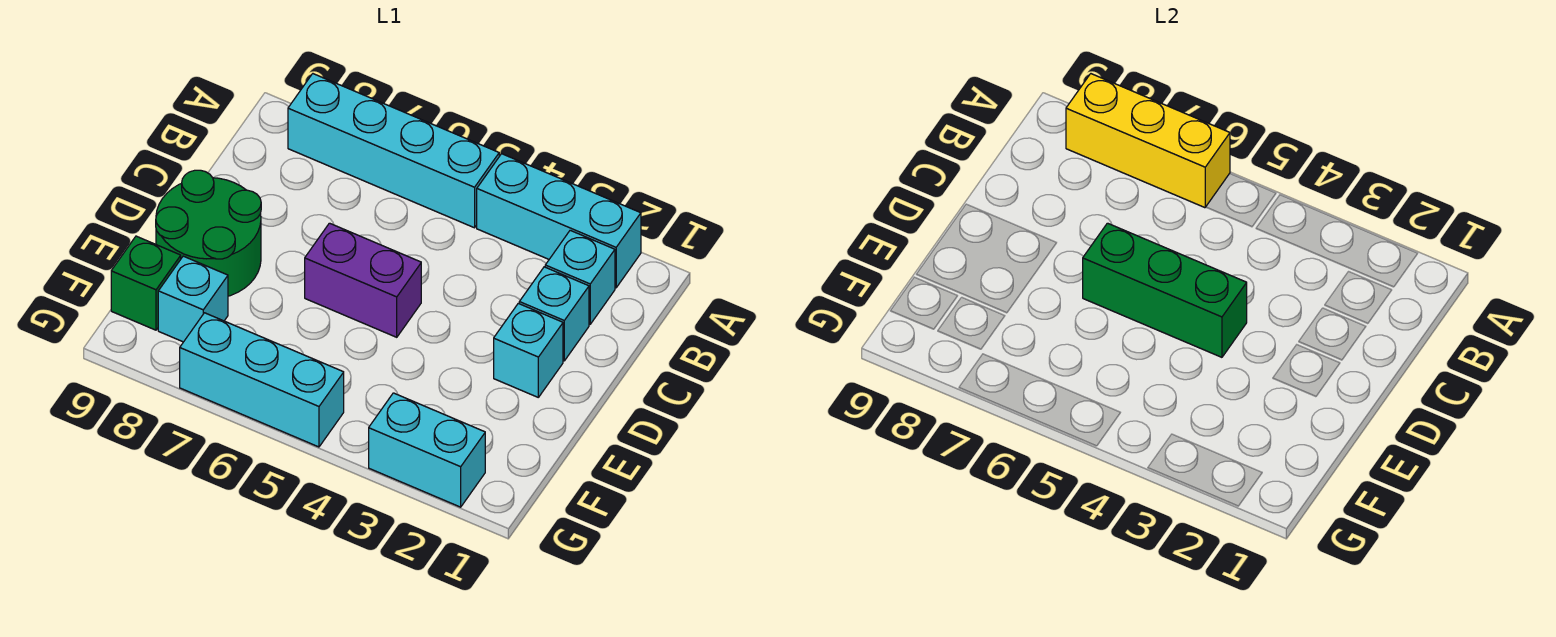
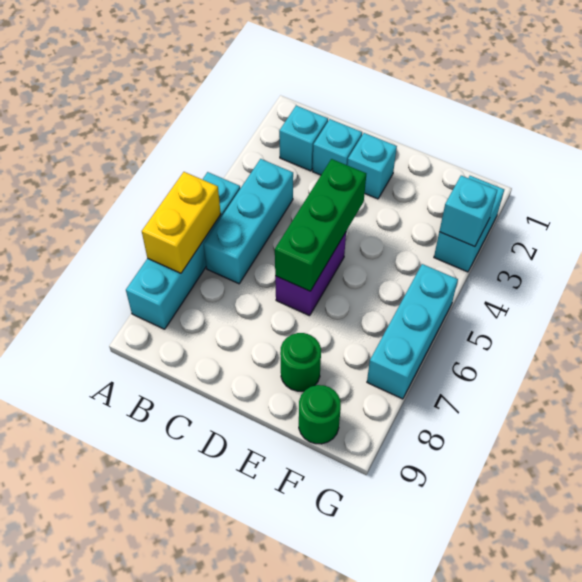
cyan brick A2:A4 level 1 -> cyan brick B4:B6 level 1
yellow brick A6:A8 level 2 -> yellow brick A6:A7 level 2
green round brick D8:E9 level 1 -> green round brick E8 level 1
cyan brick F8 level 1 -> cyan brick G3 level 2
green brick F9 level 1 -> green round brick F9 level 1

